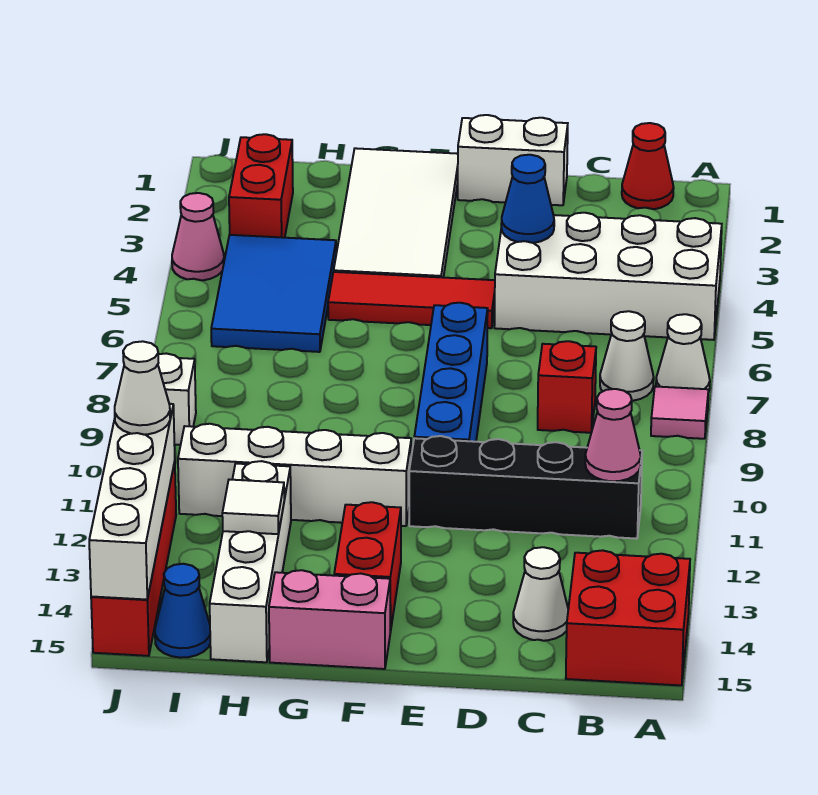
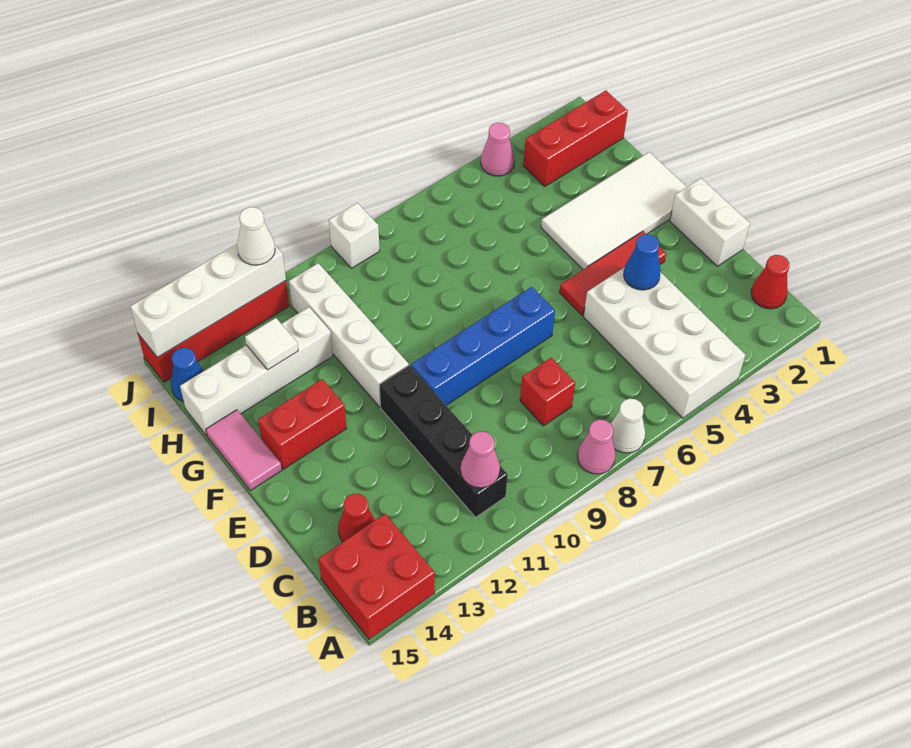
pink tile A8 level 1 -> pink cone A8 level 1
white cone B7 level 1 -> none
white cone C14 level 1 -> red cone C14 level 1
red tile E5:G5 level 1 -> red tile E3:E5 level 1
pink brick F15:G15 level 1 -> pink tile F15:G15 level 1
blue tile H4:I6 level 1 -> none
red brick I2:I3 level 1 -> red brick I1:I3 level 1

